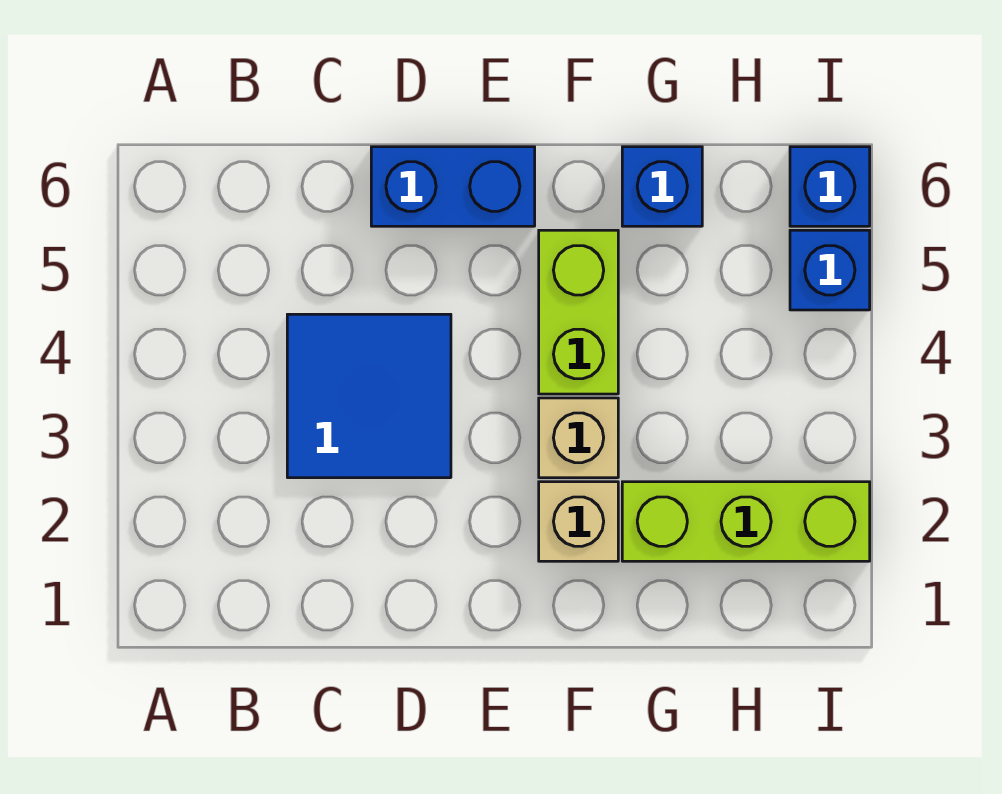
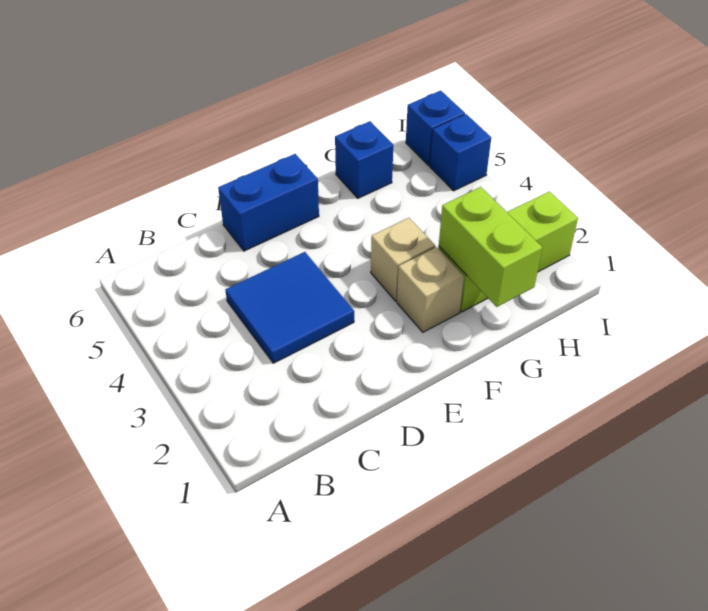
lime brick F4:F5 level 1 -> lime brick G1:G2 level 2

